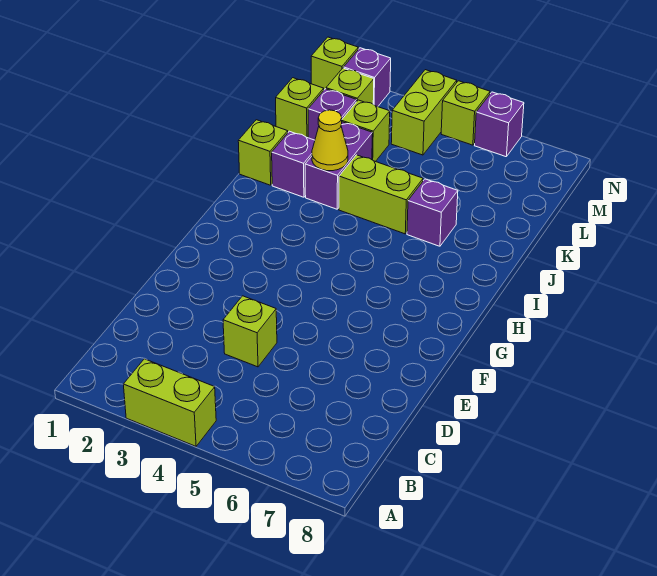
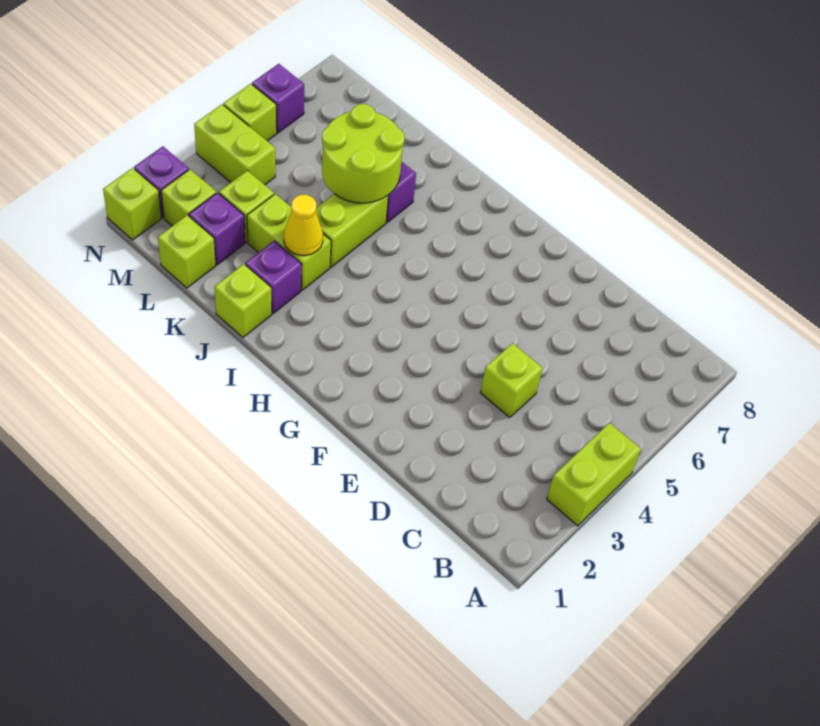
purple brick J3:K3 level 1 -> lime brick J3:K3 level 1
none -> lime round brick J5:K6 level 2

